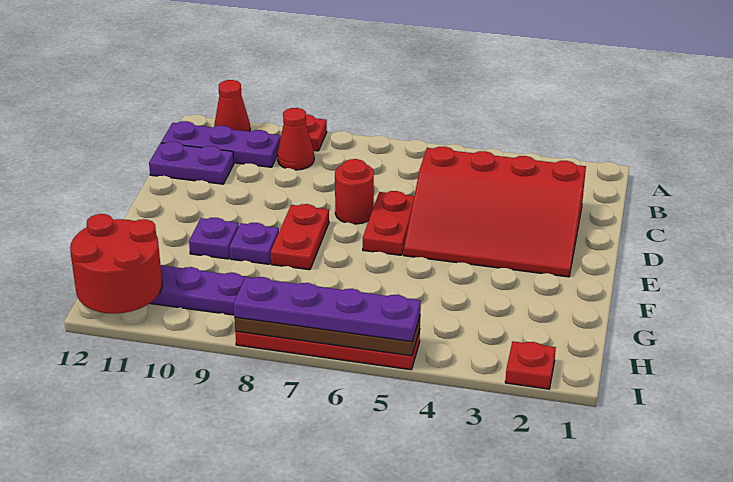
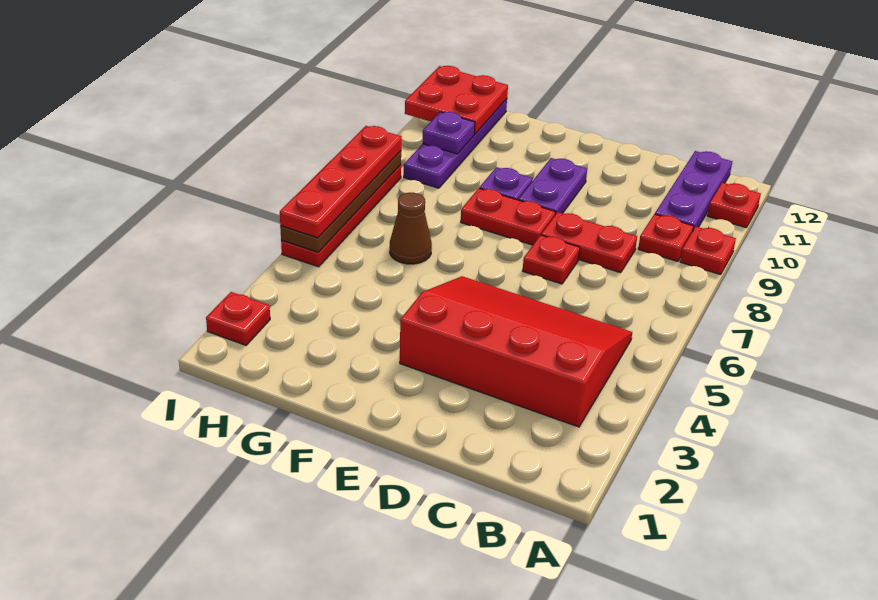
red cone A11 level 1 -> red plate A11 level 1
red cone B9 level 1 -> red plate B9 level 1
red slope C2:E5 level 1 top C -> red slope B3:E5 level 1 top 3
purple plate C11:C12 level 1 -> purple plate E9:E10 level 1
red plate D6:E6 level 1 -> red plate C8:D8 level 1
red round brick D7 level 1 -> red plate D7 level 1
purple plate F10 level 1 -> purple plate H10 level 2
none -> brown cone G6 level 1
red round brick H11:I12 level 2 -> red plate H11:I12 level 2
purple plate I5:I8 level 3 -> red plate I5:I8 level 3

